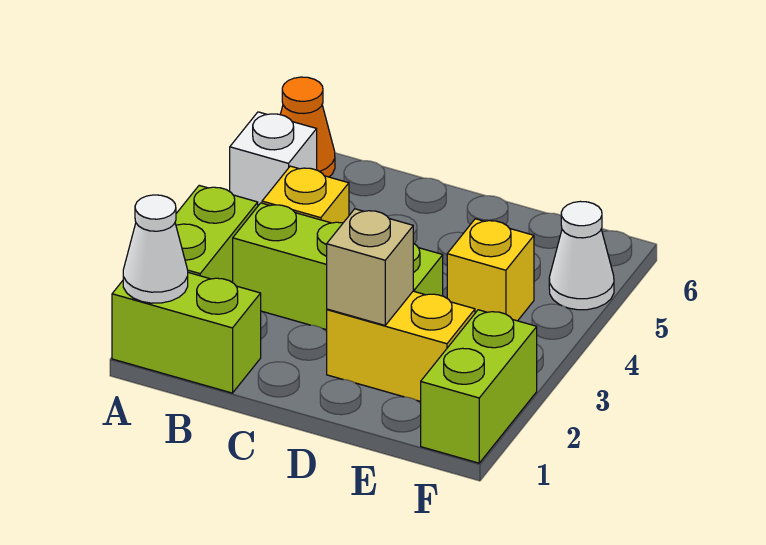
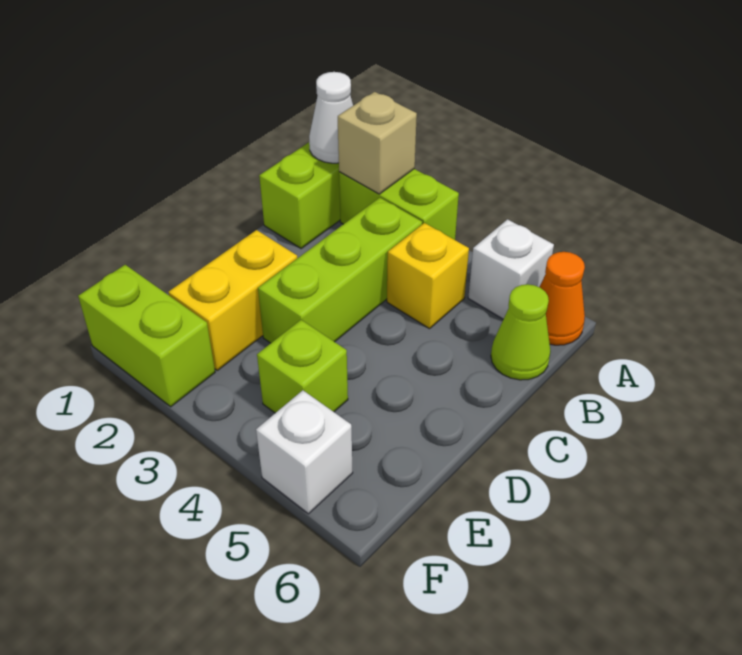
none -> lime cone B6 level 1
tan brick D2 level 2 -> tan brick A2 level 2
yellow brick E4 level 1 -> lime brick E4 level 1
white cone F5 level 1 -> white brick F5 level 1

